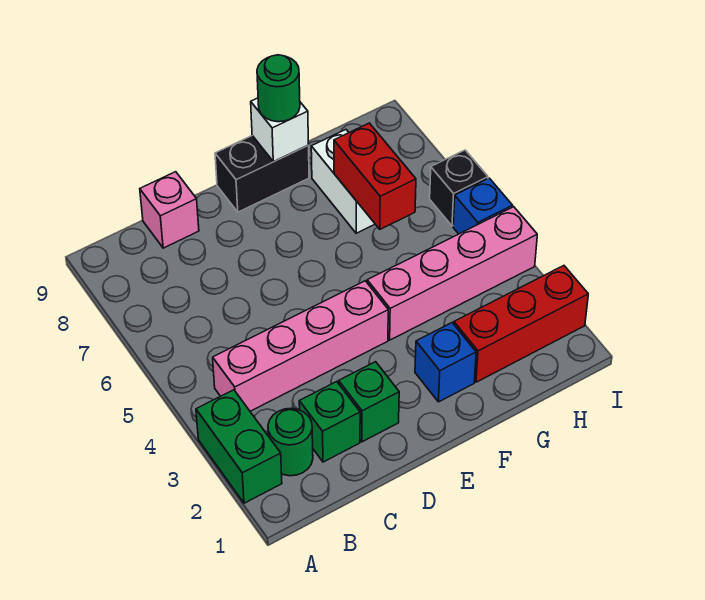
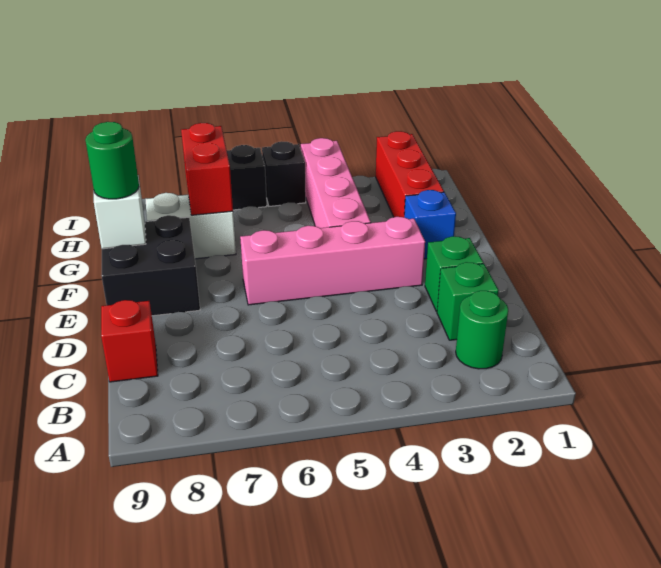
green brick A2:A3 level 1 -> none
pink brick B4:E4 level 1 -> pink brick E3:E6 level 1
pink brick C9 level 1 -> red brick C9 level 1
black brick E9:F9 level 1 -> black brick E8:F9 level 1
red brick G6:G7 level 2 -> red brick G7:H7 level 2
blue brick I5 level 1 -> black brick I5 level 1

